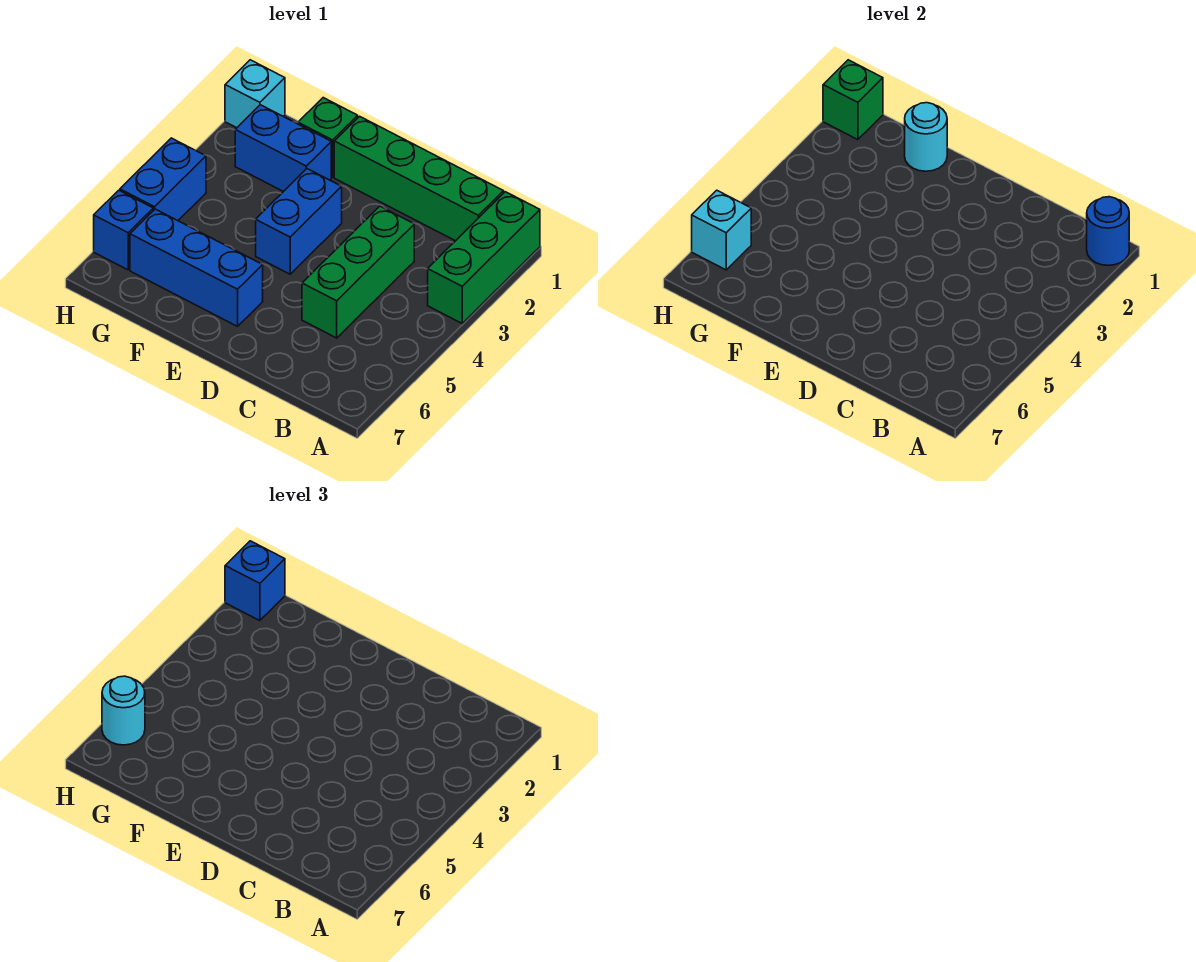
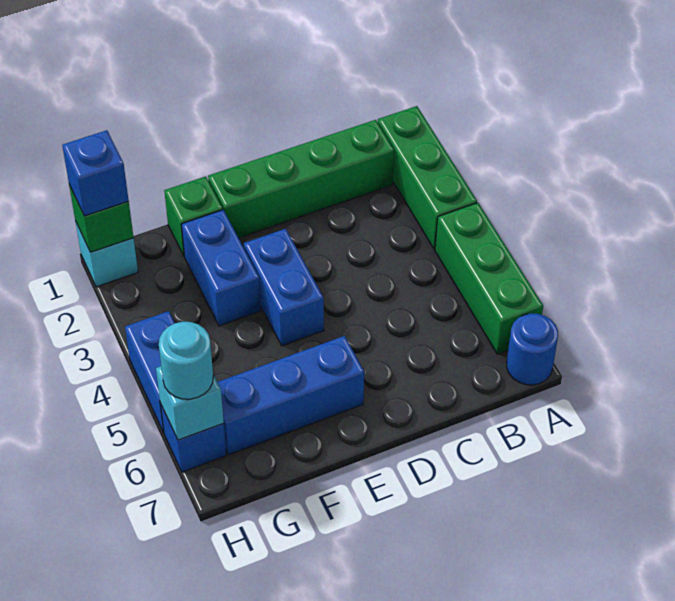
blue round brick A1 level 2 -> blue round brick A7 level 1
green brick C3:C5 level 1 -> green brick A4:A6 level 1
cyan round brick F1 level 2 -> none
blue brick F2:G2 level 1 -> blue brick F2:F3 level 1

